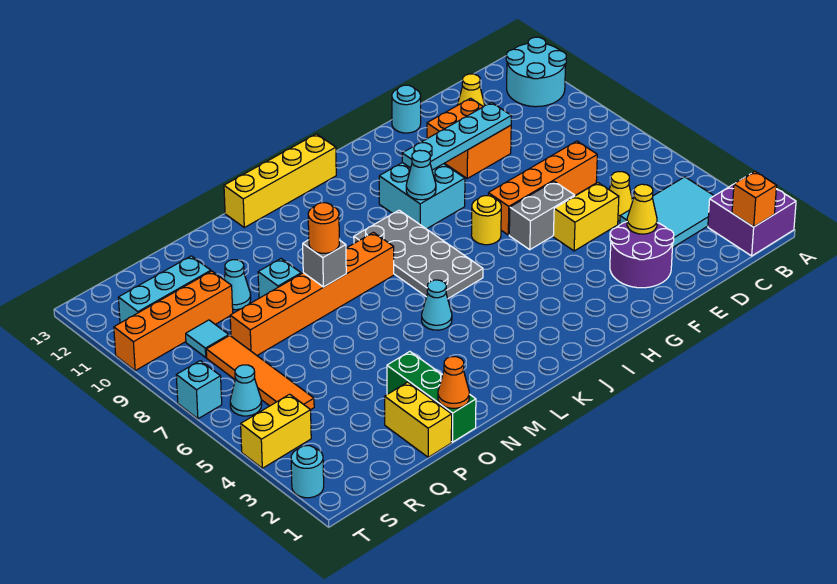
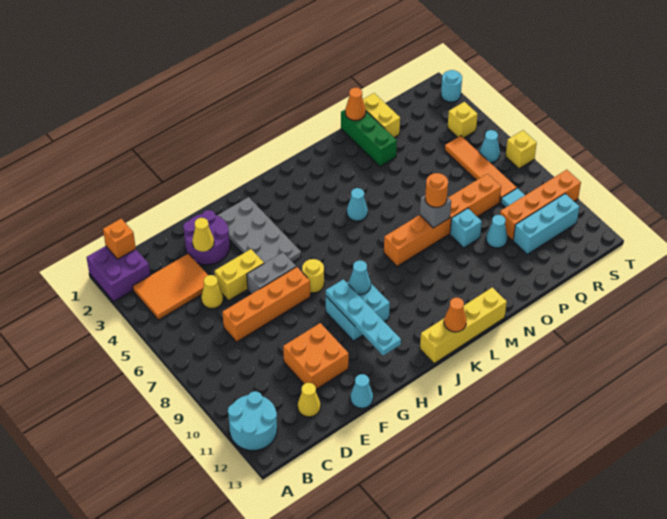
cyan tile B3:D4 level 1 -> orange tile B3:D4 level 1
cyan plate E10:H10 level 2 -> cyan plate H9:H12 level 2
cyan round brick F13 level 1 -> cyan cone F13 level 1
grey plate J6:K9 level 1 -> grey plate G2:H5 level 1
none -> orange cone K13 level 2
yellow brick S4:T4 level 1 -> yellow brick S4 level 1
cyan brick T7 level 1 -> yellow brick T7 level 1

